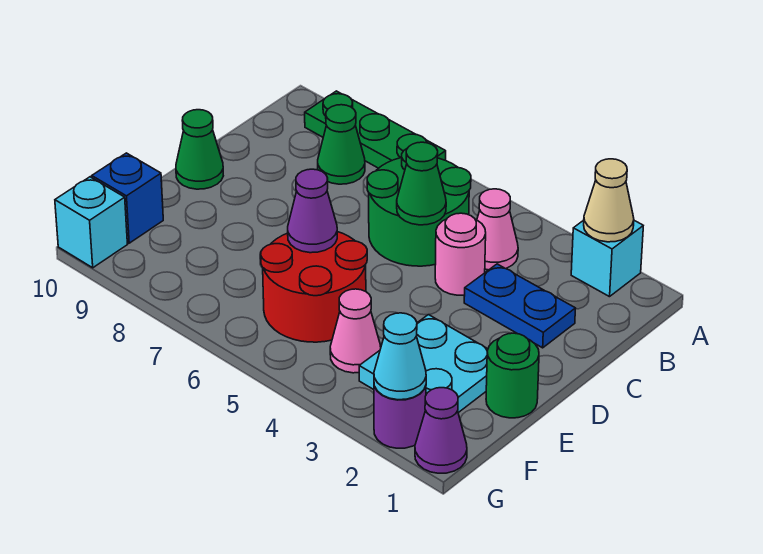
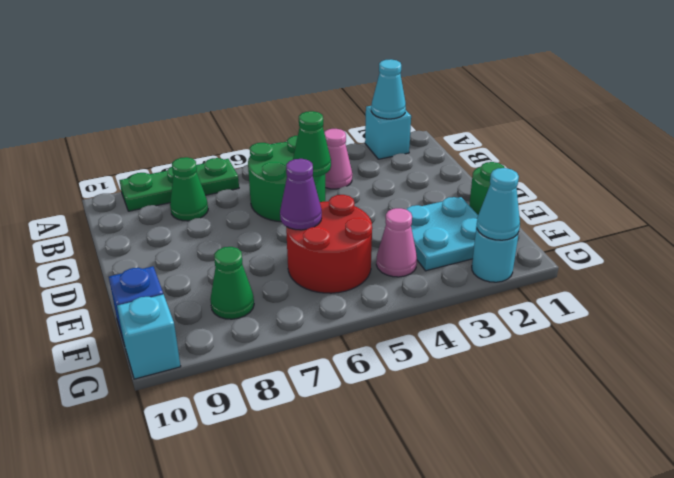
tan cone A2 level 2 -> cyan cone A2 level 2
blue plate C2:C3 level 1 -> none
pink round brick C4 level 1 -> none
green cone D10 level 1 -> green cone F8 level 1
purple cone G1 level 1 -> none
purple round brick G2 level 1 -> cyan round brick G2 level 1

